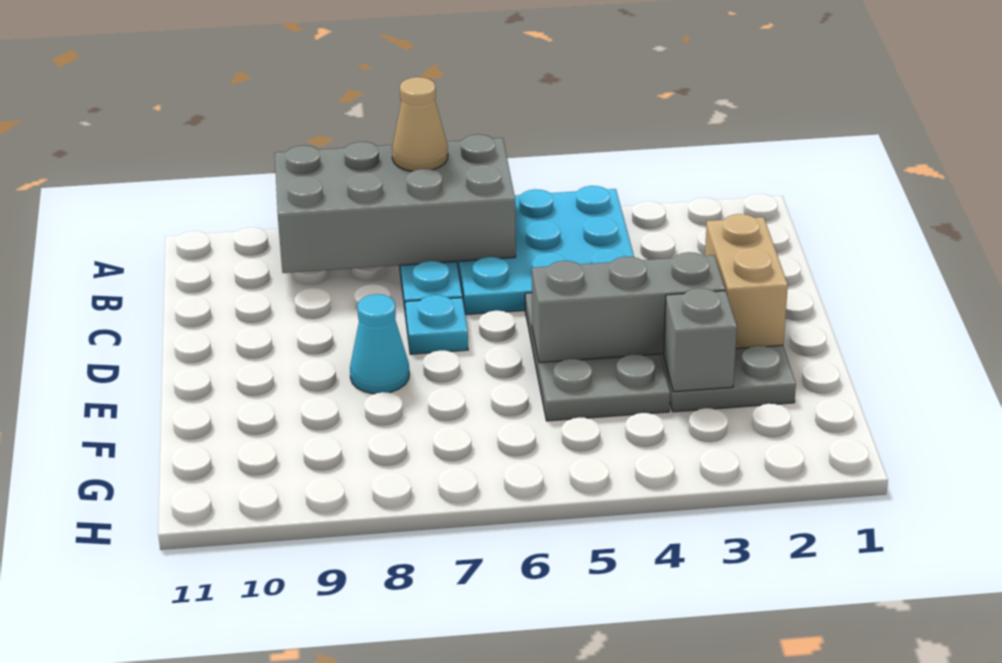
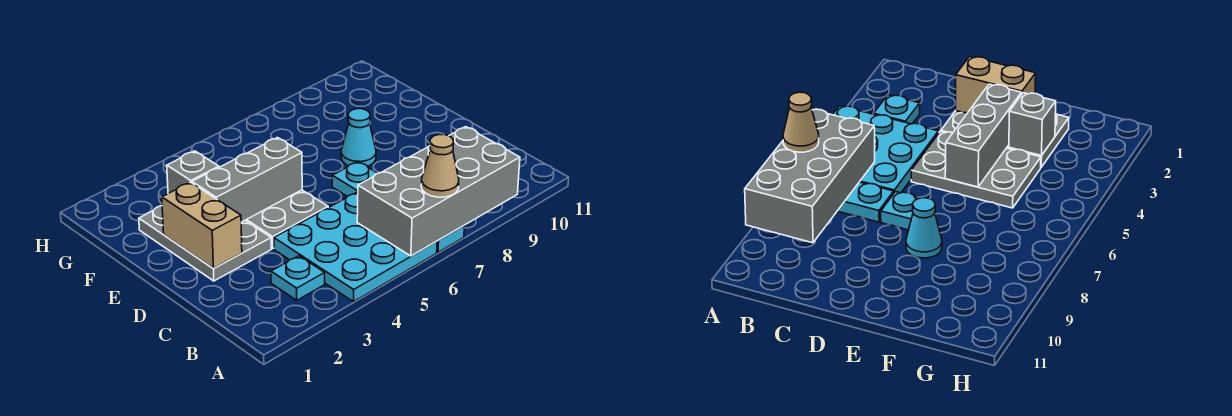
none -> cyan plate B3 level 1

